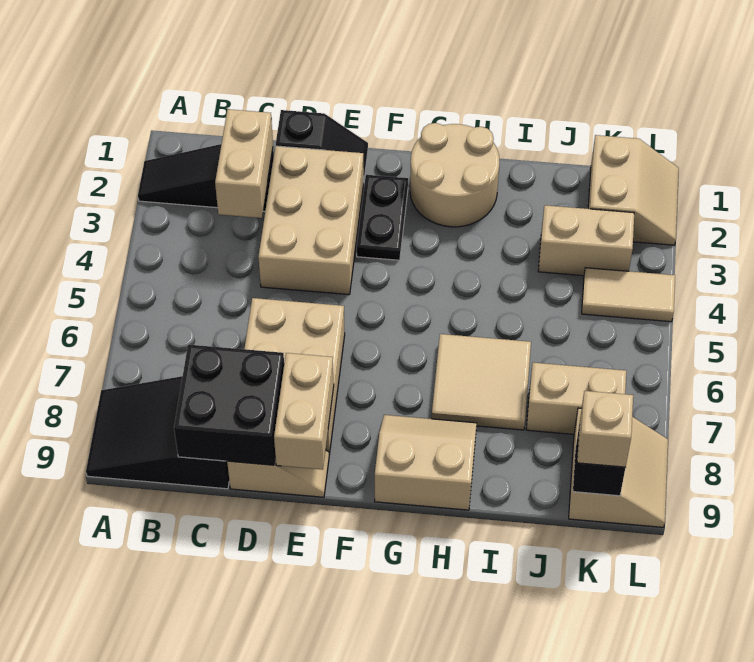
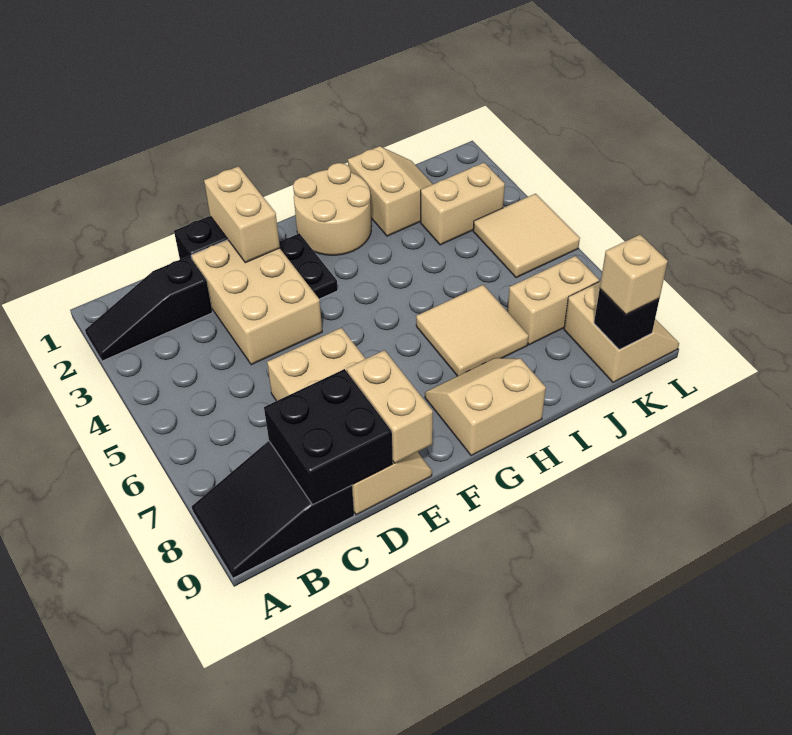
tan brick C2:C3 level 2 -> tan brick E1:E2 level 2
tan slope K1:L2 level 1 top K -> tan slope I1:J2 level 1 top I
tan tile K4:L4 level 1 -> tan tile K4:L5 level 1

